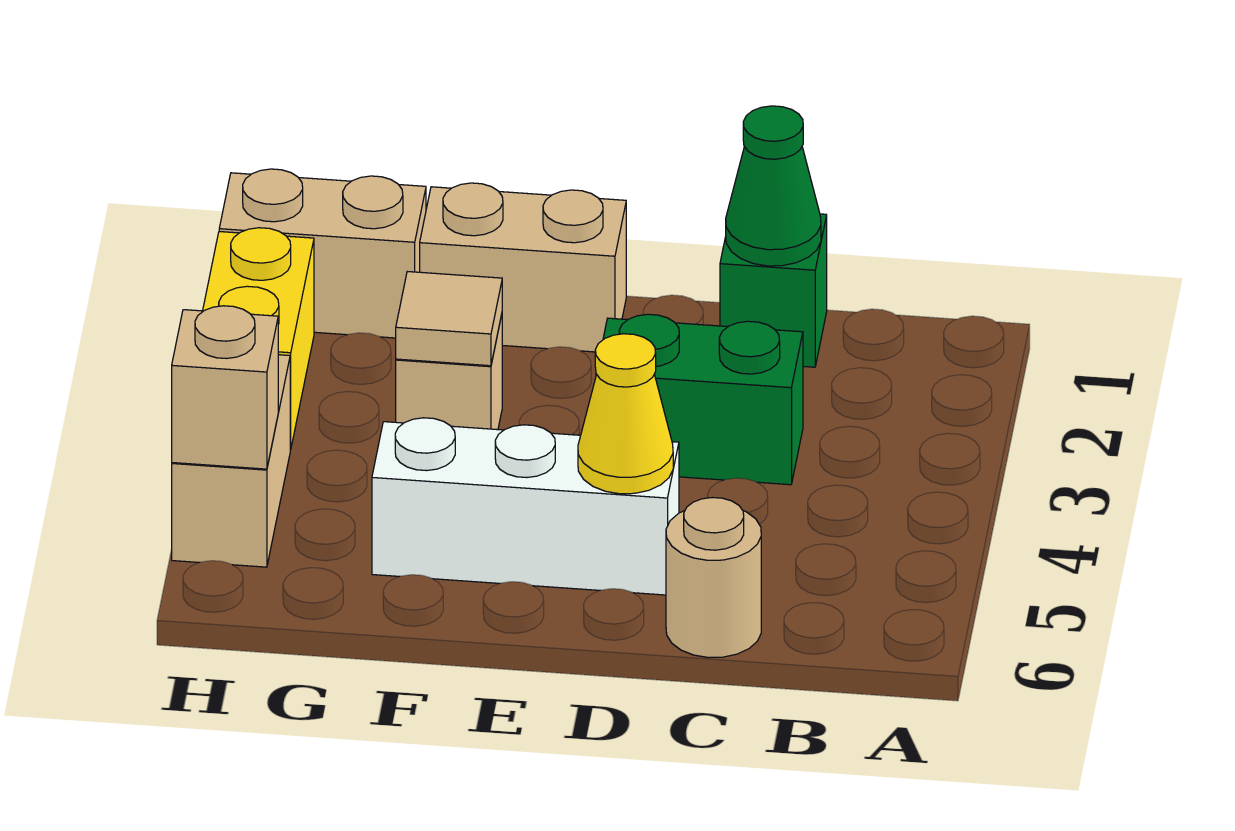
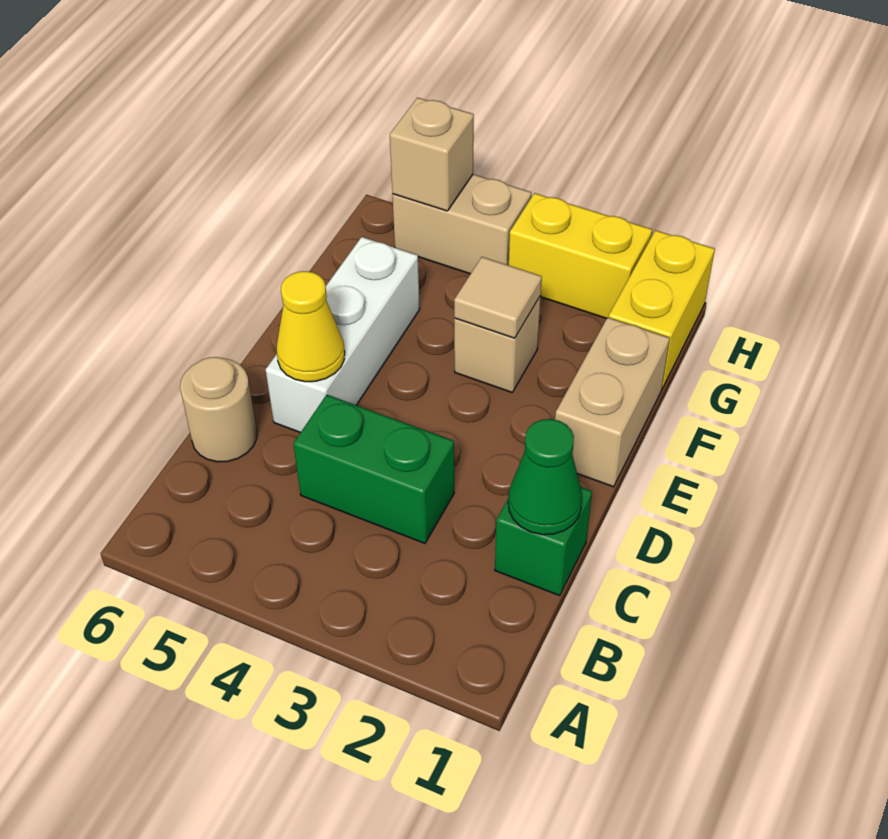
green brick C3:D3 level 1 -> green brick C3:C4 level 1
tan brick G1:H1 level 1 -> yellow brick G1:H1 level 1

